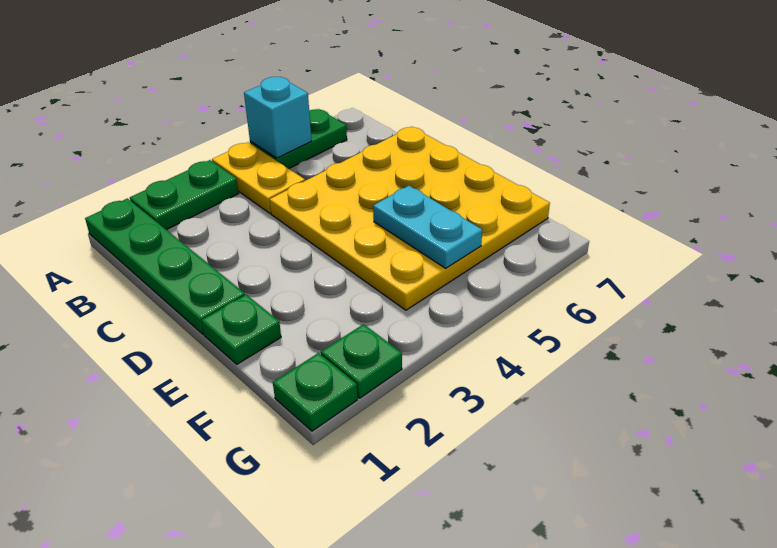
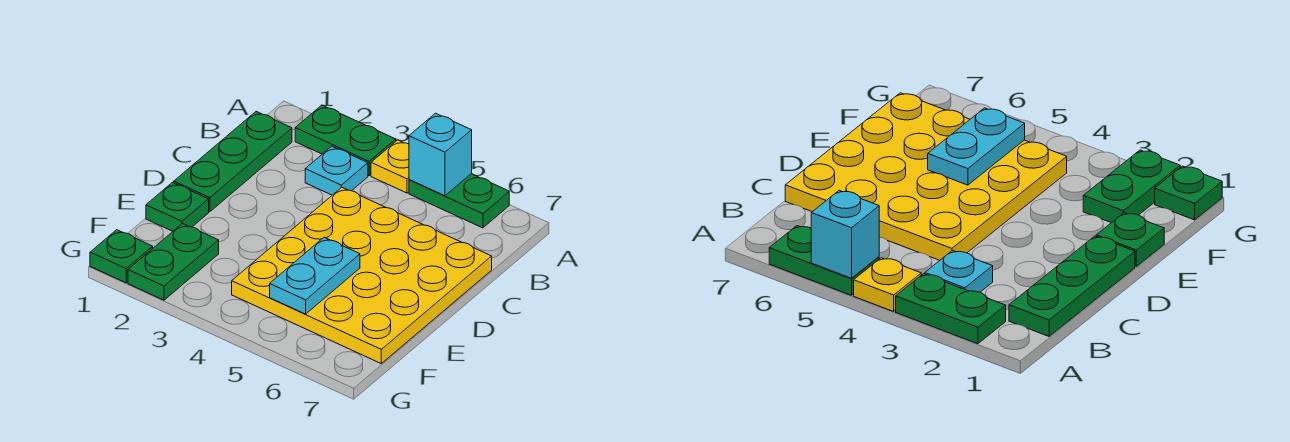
green plate A1:D1 level 1 -> green plate B1:D1 level 1
yellow plate A4:B4 level 1 -> yellow plate A4 level 1
none -> cyan plate B3 level 1
green plate G2 level 1 -> green plate F2:G2 level 1

